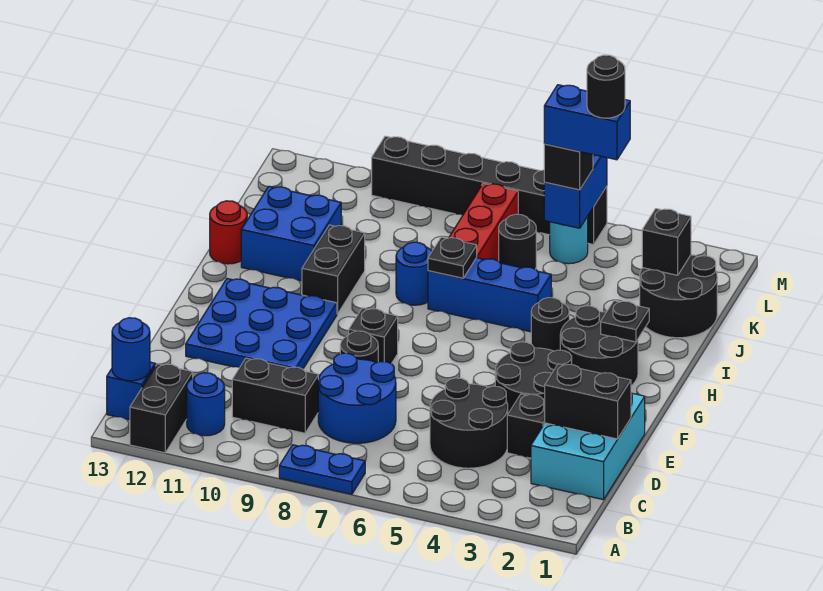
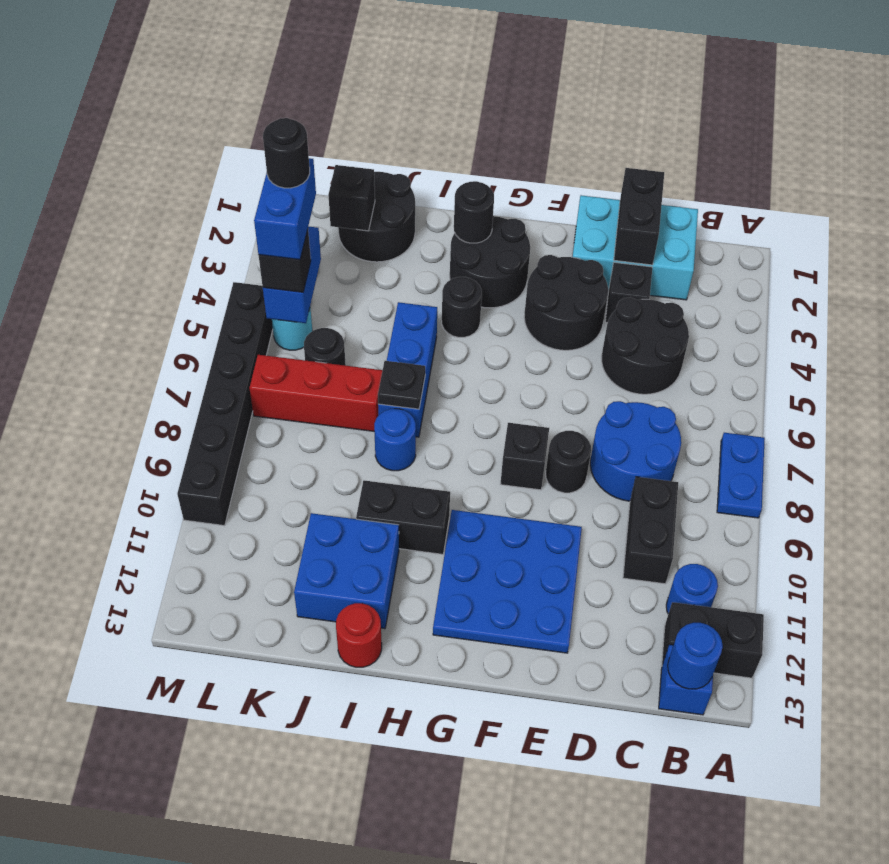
black plate H2 level 2 -> black round brick H2 level 2
blue brick L5:M5 level 2 -> blue brick L4:L5 level 2

